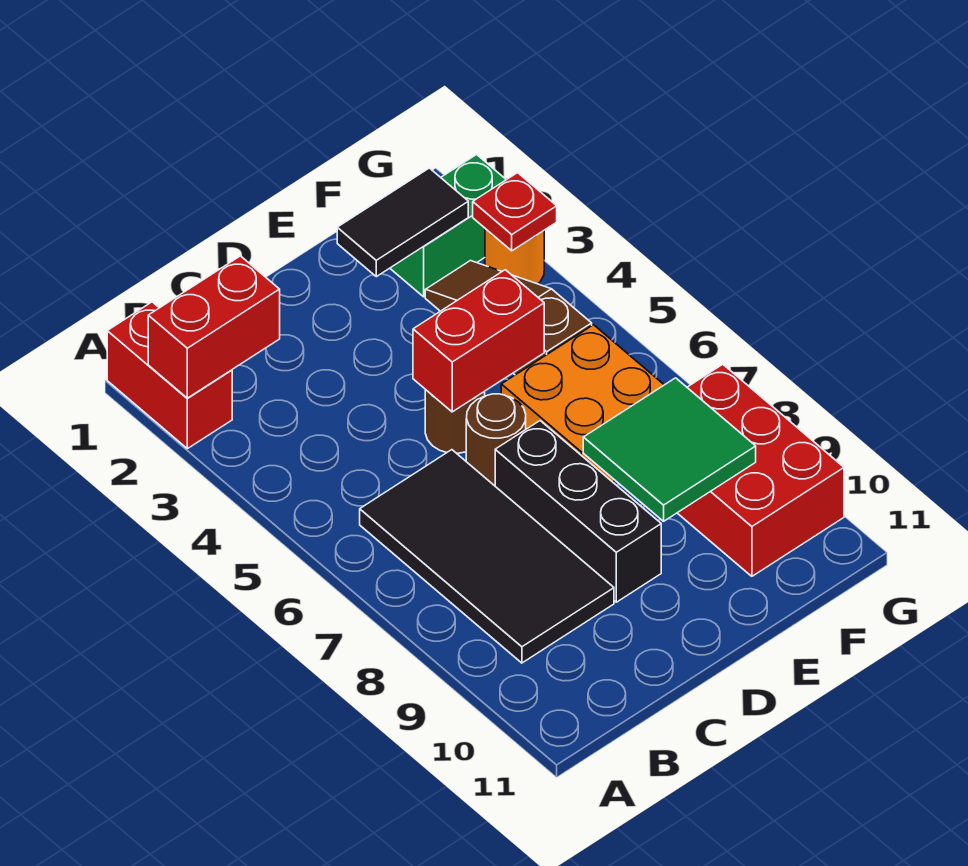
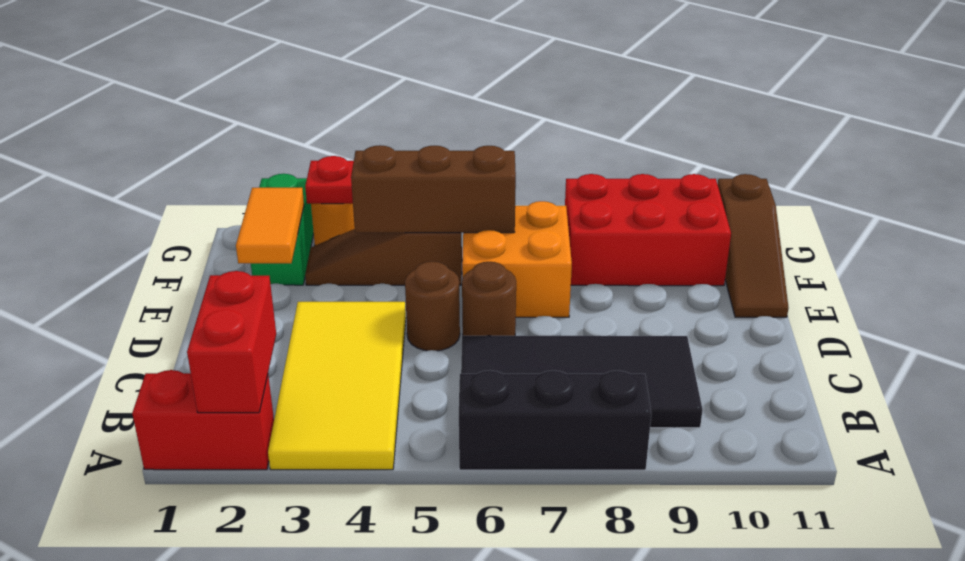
none -> yellow tile A3:D4 level 1
red brick D5:E5 level 2 -> none
black brick D7:D9 level 1 -> black brick A6:A8 level 1
black tile E2:F2 level 2 -> orange tile E2:F2 level 2
green tile E8:F9 level 2 -> none
none -> brown slope E11:G11 level 1 top G
none -> brown brick F4:F6 level 2

